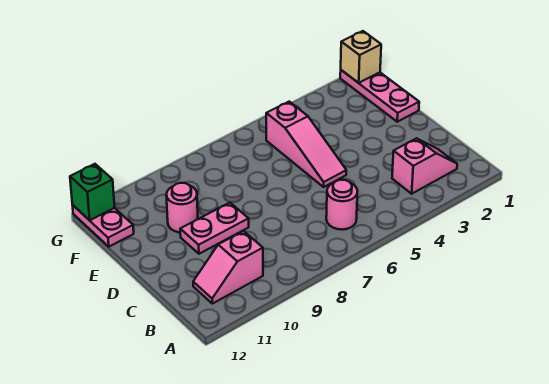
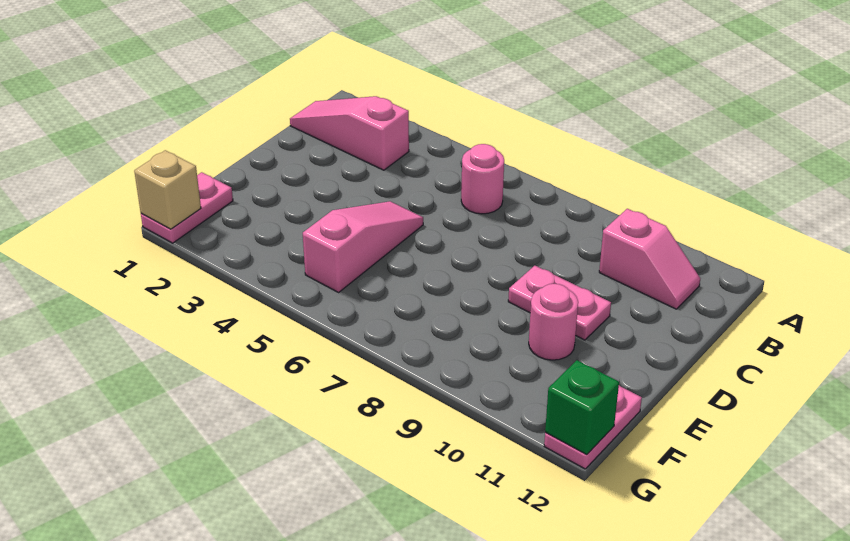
pink slope B2:B3 level 1 top 3 -> pink slope B1:B3 level 1 top 3
pink plate E1:G1 level 1 -> pink plate F1:G1 level 1

